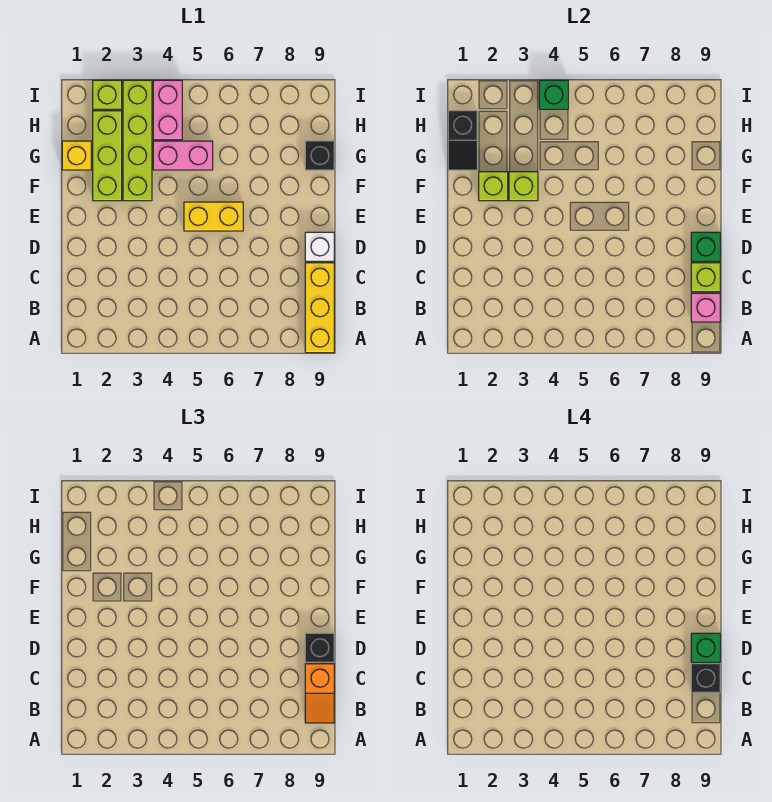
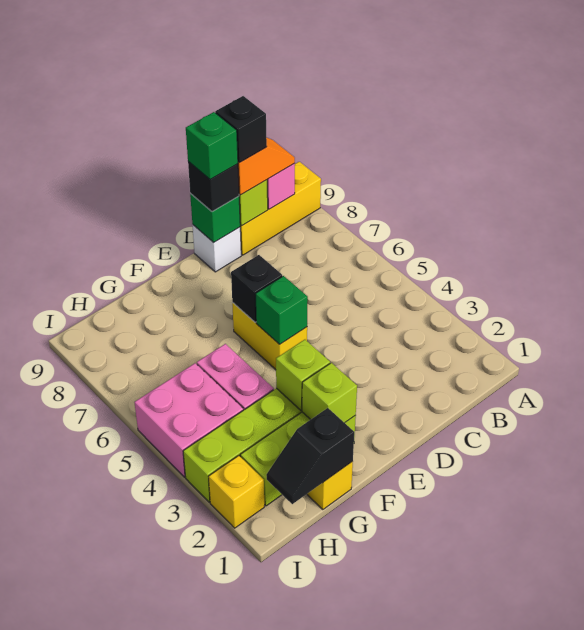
black slope G1:H1 level 2 top H -> black slope G1:H1 level 2 top G
black brick G9 level 1 -> black brick E6 level 2
pink brick H4:I4 level 1 -> pink brick H4:I5 level 1
lime brick I2 level 1 -> yellow brick I2 level 1
green brick I4 level 2 -> green brick E5 level 2

